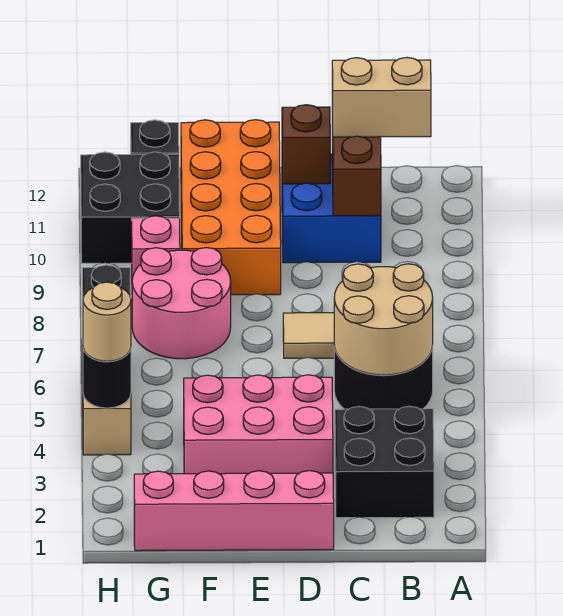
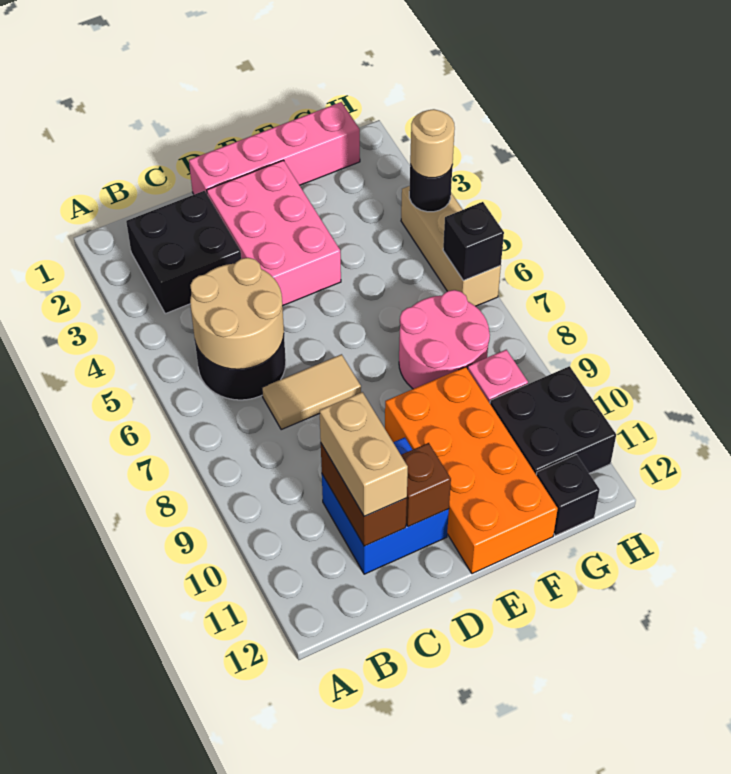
tan brick B11:C11 level 3 -> tan brick C10:C11 level 3
pink brick D3:F4 level 1 -> pink brick D2:E4 level 1

